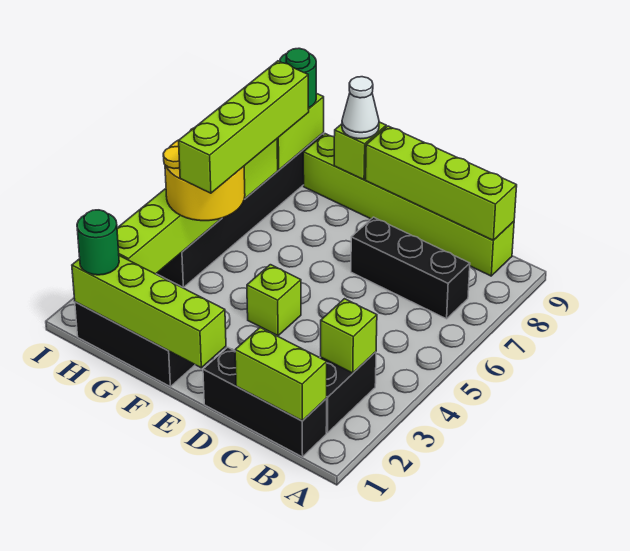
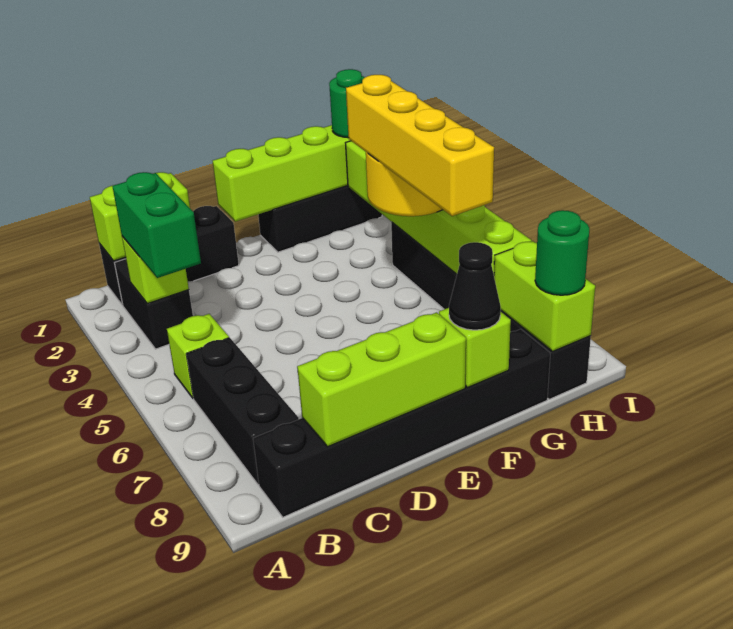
none -> green brick B3:B4 level 3
black brick B7:D7 level 1 -> black brick B6:B8 level 1
lime brick B9:G9 level 1 -> black brick B9:G9 level 1
lime brick B9:E9 level 2 -> lime brick C9:E9 level 2
lime brick E4 level 1 -> lime brick B5 level 1
white cone F9 level 3 -> black cone F9 level 3
lime brick G4:G7 level 4 -> yellow brick G4:G7 level 4

